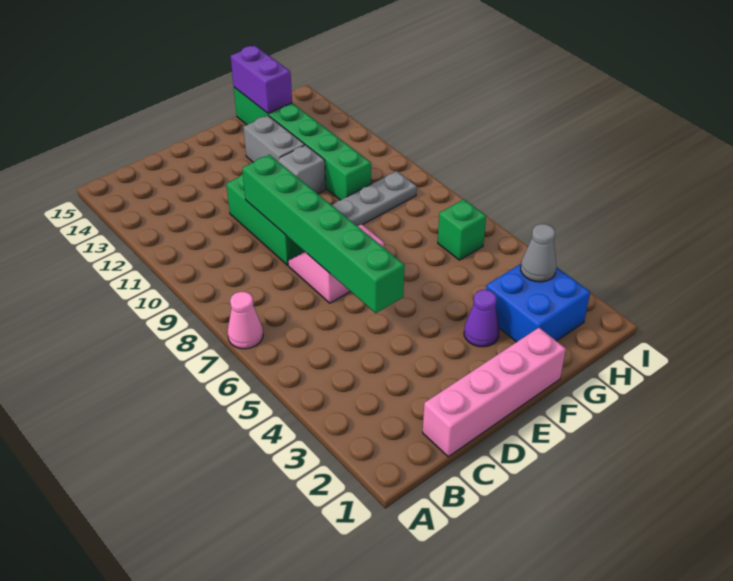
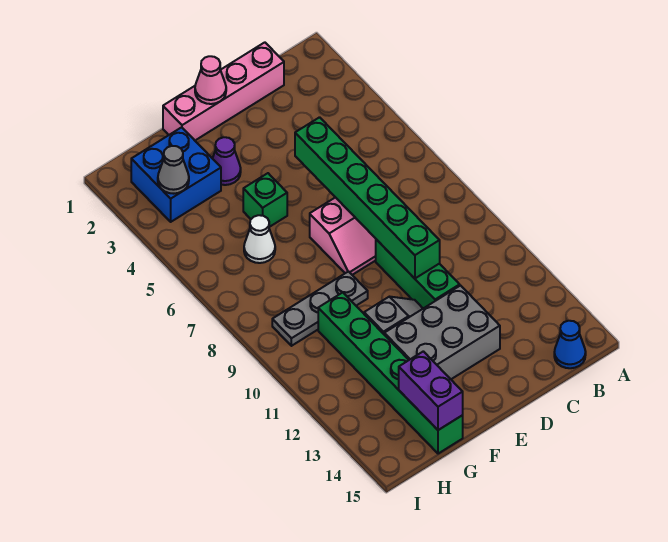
pink cone A7 level 1 -> pink cone E1 level 2
none -> blue cone B15 level 1
grey brick F12:F13 level 1 -> grey brick D12:F13 level 1
none -> white cone G6 level 1
green brick H6 level 1 -> green brick F5 level 1

